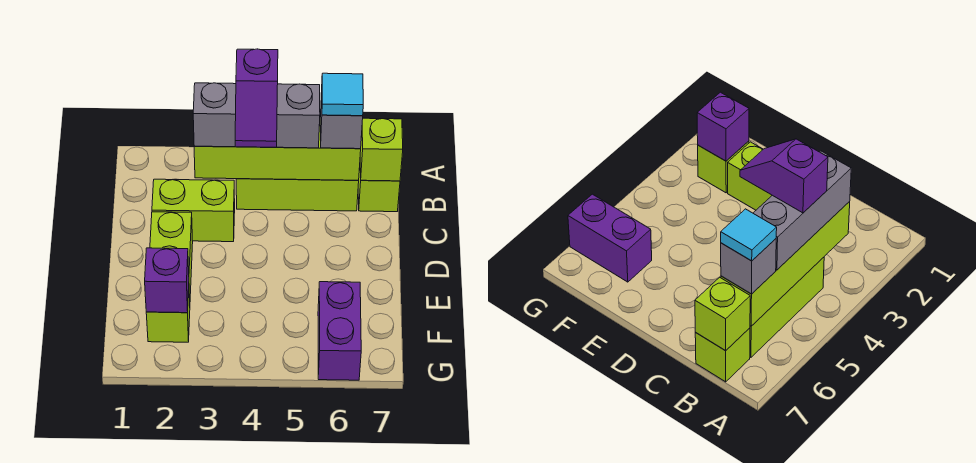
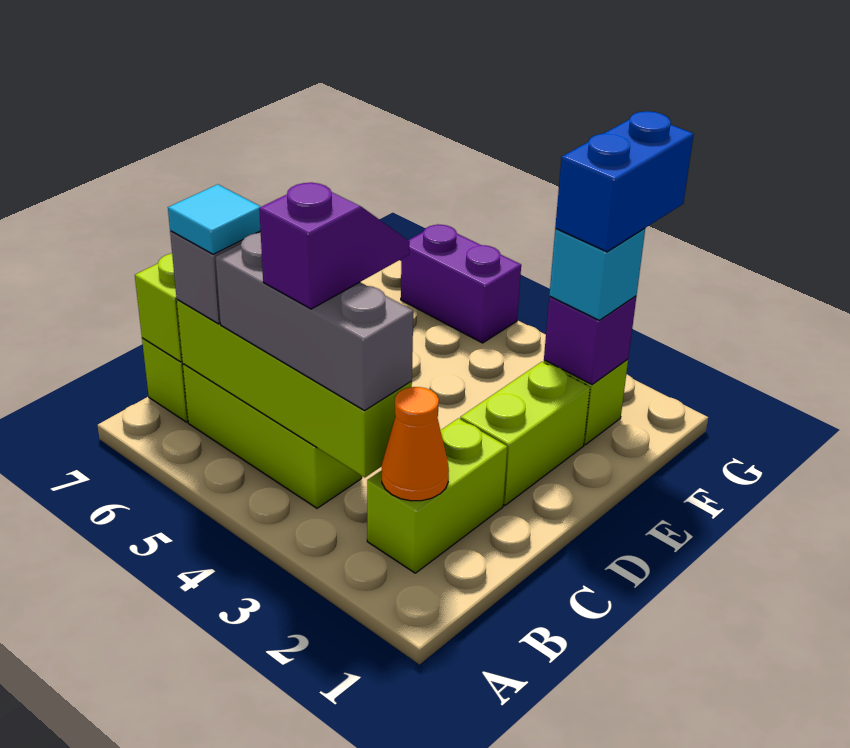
none -> orange cone B2 level 2
lime brick C2:C3 level 1 -> lime brick B2:C2 level 1
none -> cyan brick F2 level 3
none -> blue brick F2:G2 level 4
purple brick F6:G6 level 1 -> purple brick G5:G6 level 1

